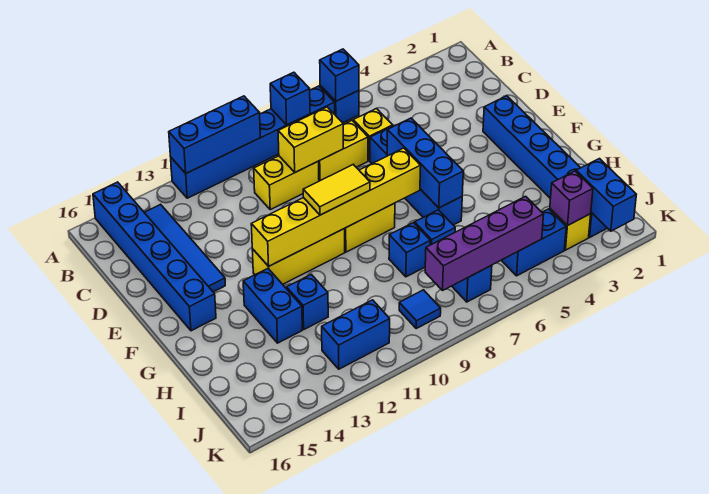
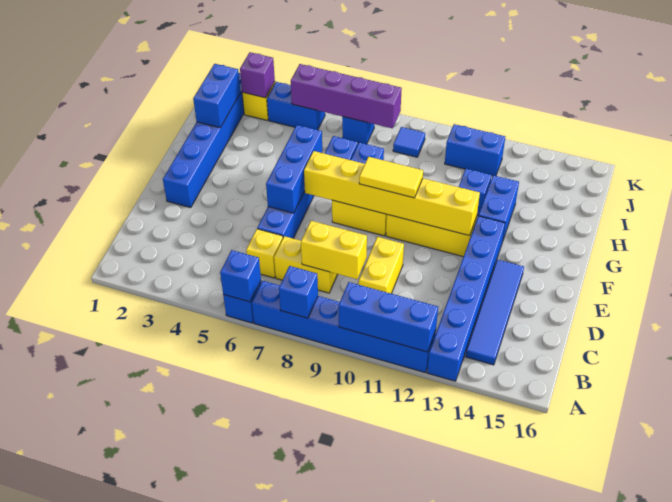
blue brick A15:F15 level 1 -> blue brick A13:F13 level 1
yellow brick C9:C10 level 1 -> yellow brick C10:D10 level 1
blue brick J2:K2 level 2 -> blue brick H2:I2 level 2

